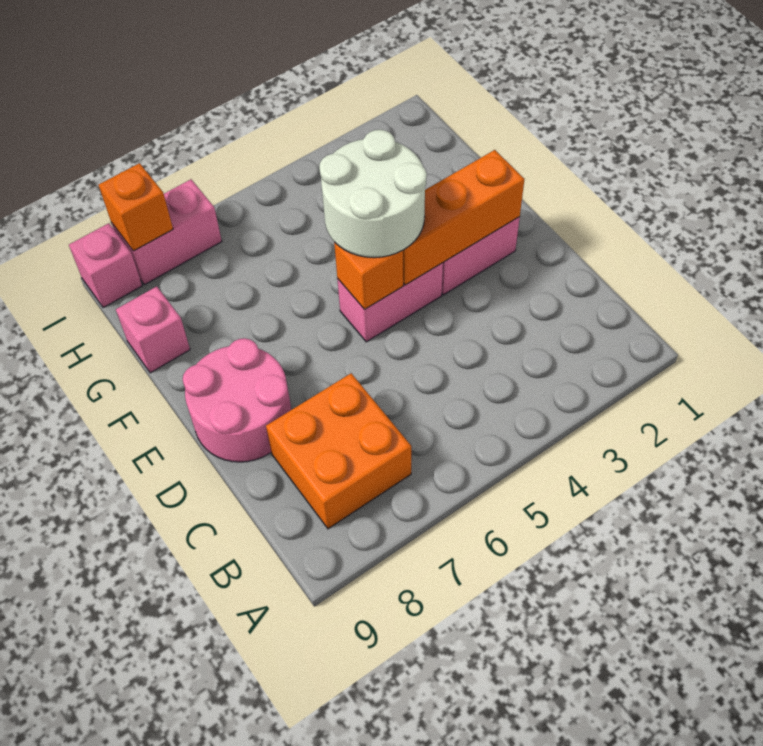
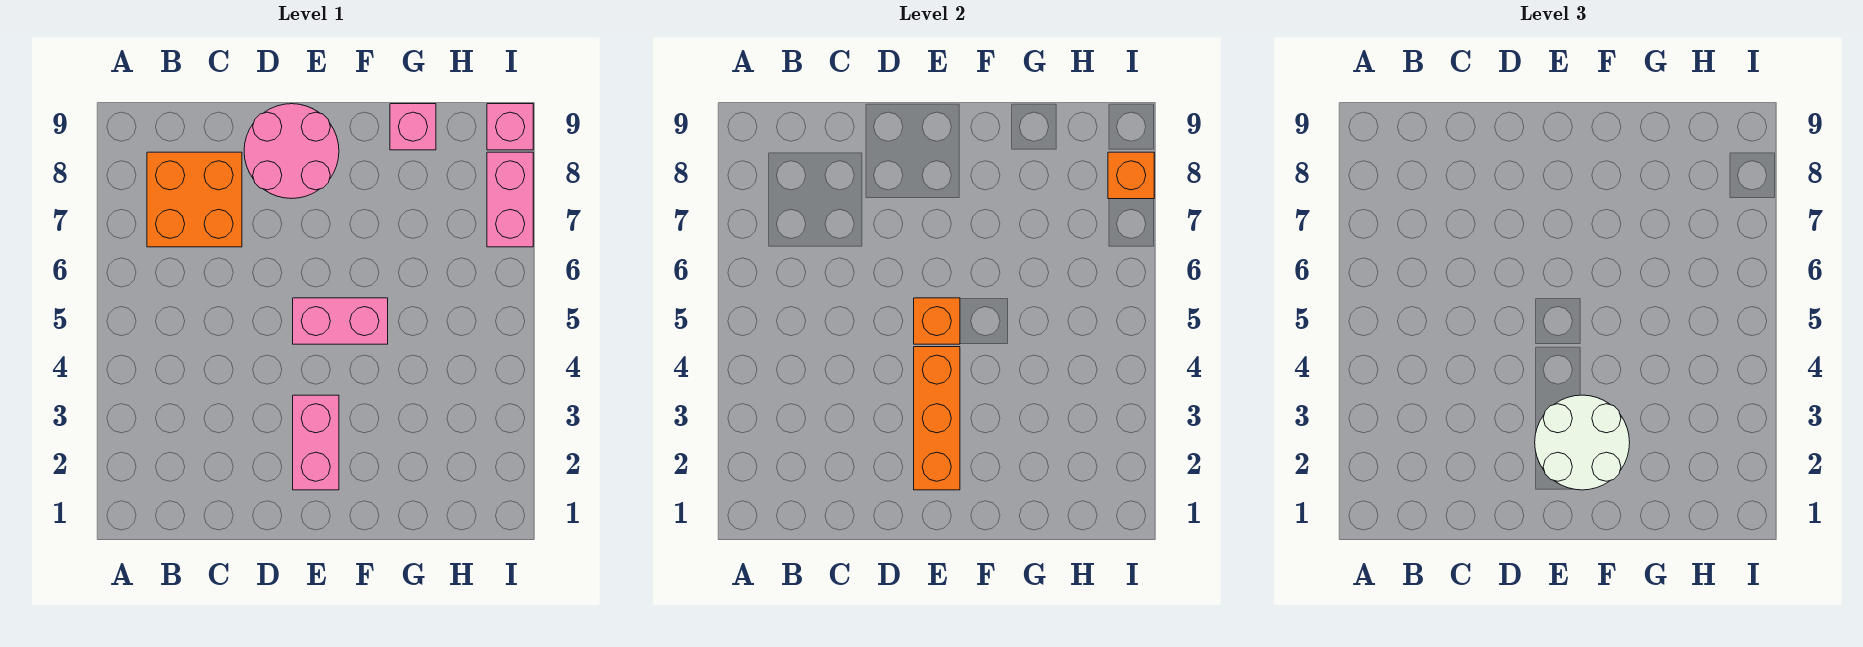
pink brick E4:E5 level 1 -> pink brick E5:F5 level 1
white round brick E4:F5 level 3 -> white round brick E2:F3 level 3

